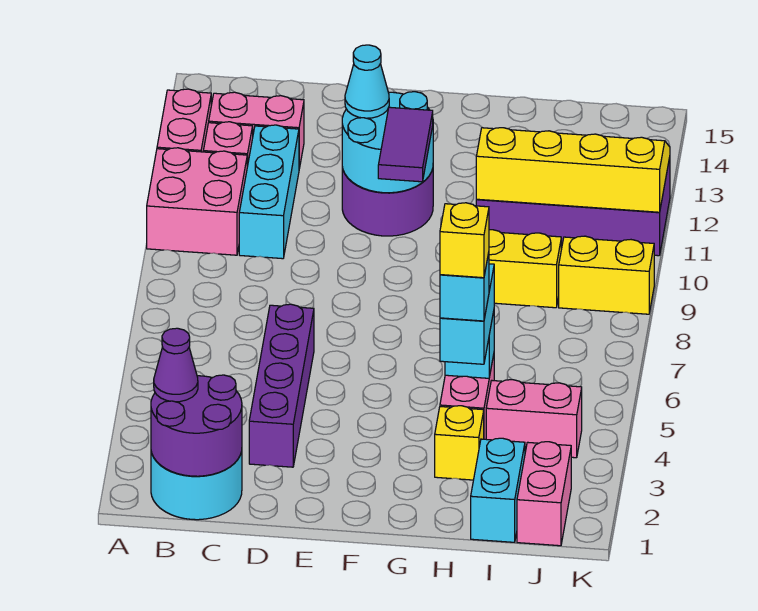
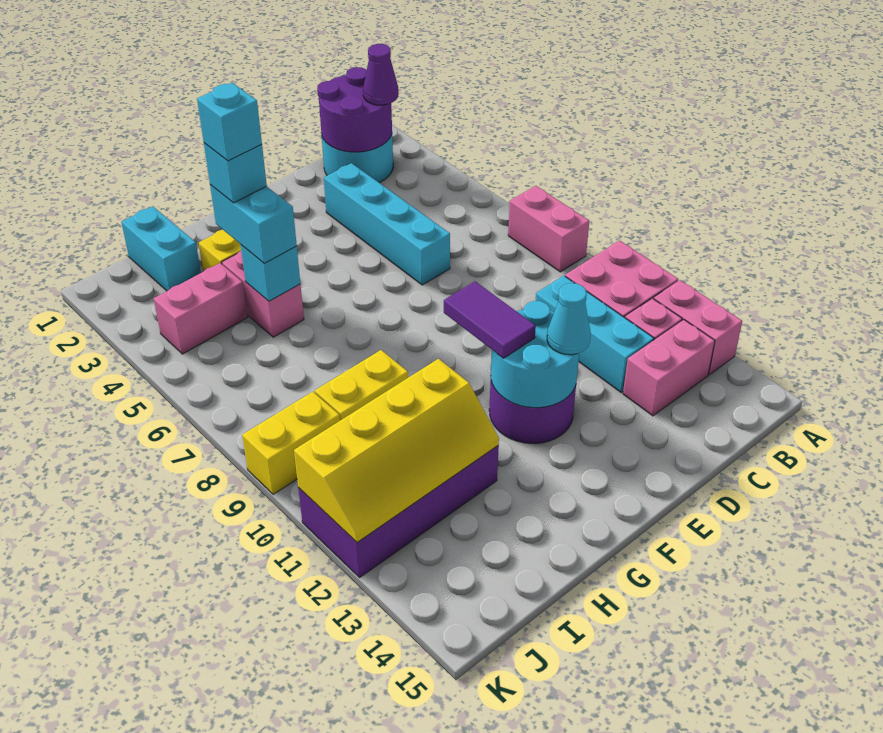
purple brick D3:D6 level 1 -> cyan brick D3:D6 level 1
yellow brick H4 level 5 -> cyan brick H4 level 5
pink brick J1:J2 level 1 -> pink brick A7:A8 level 1

